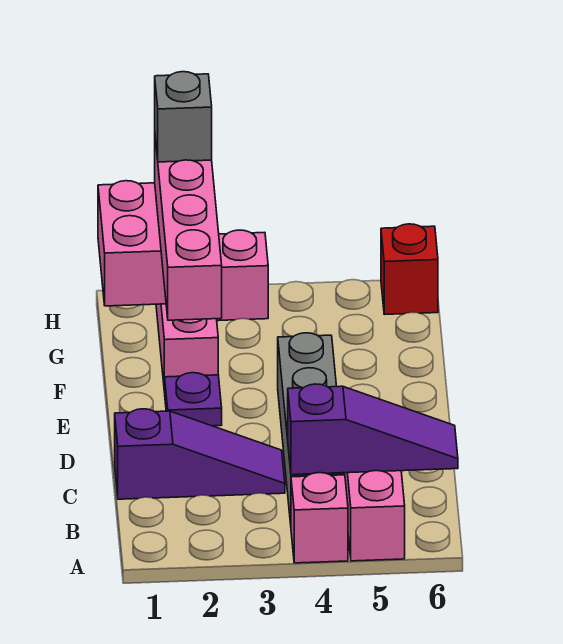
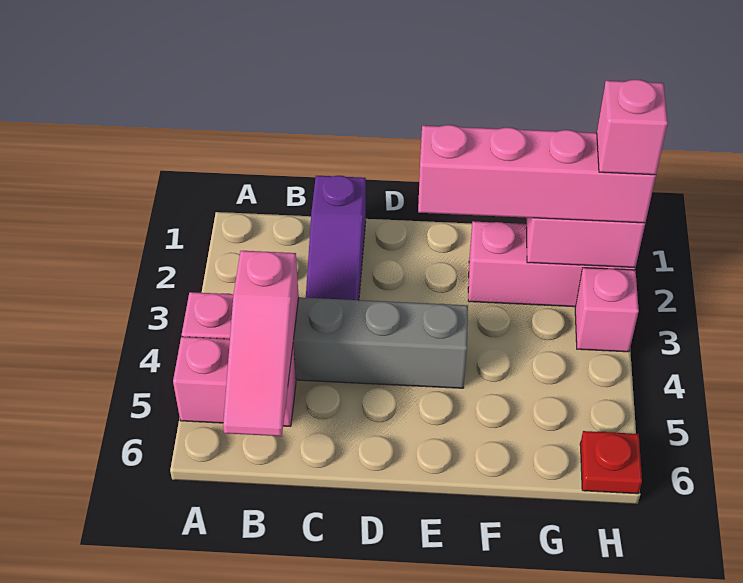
purple slope B4:B6 level 2 top 4 -> pink slope B4:B6 level 2 top 4
purple plate E2 level 1 -> none
grey brick H2 level 4 -> pink brick H2 level 4
red brick H6 level 1 -> red plate H6 level 1

